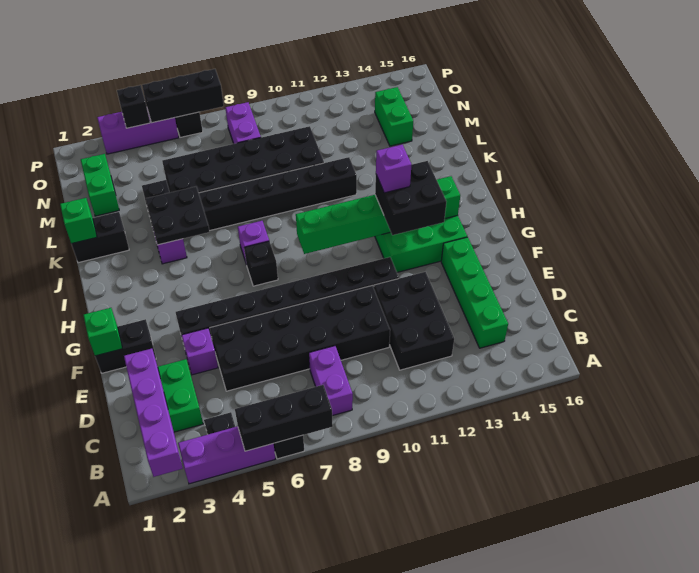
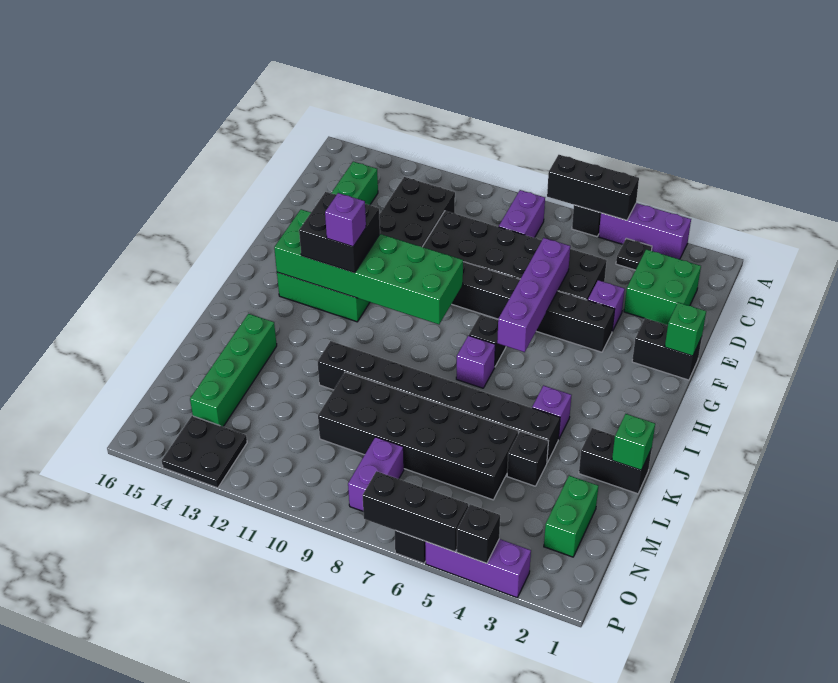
purple brick A2:D2 level 2 -> purple brick E6:H6 level 2
green brick H9:H14 level 2 -> green brick G9:H14 level 2
black plate J4:K5 level 2 -> black plate O13:P14 level 1
green brick M14:N14 level 1 -> green brick K14:N14 level 1

